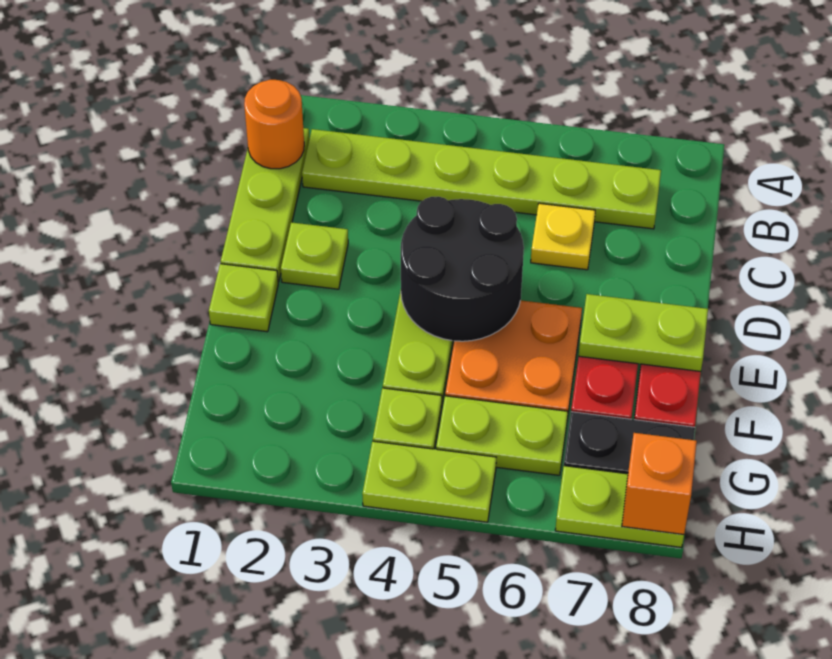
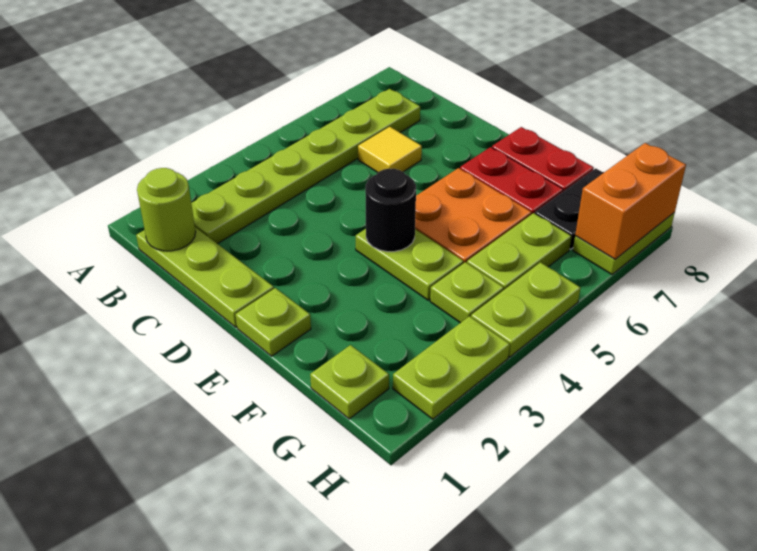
orange round brick B1 level 2 -> lime round brick B1 level 2
yellow plate C6 level 1 -> yellow tile C6 level 1
lime plate D2 level 1 -> lime plate G1 level 1
black round brick D4:E5 level 2 -> black round brick E4 level 2
lime plate E7:E8 level 2 -> lime plate H2:H3 level 1
orange brick H8 level 2 -> orange brick H7:H8 level 2

